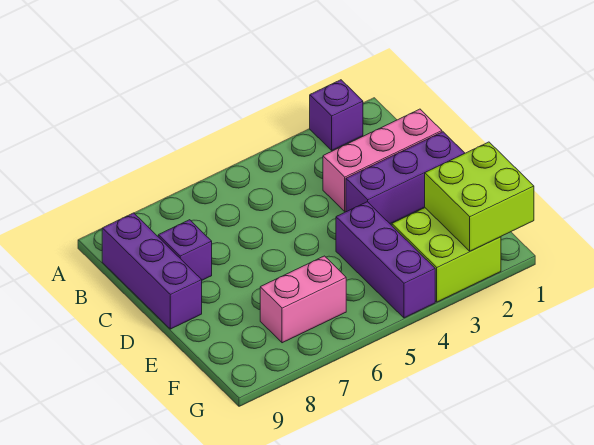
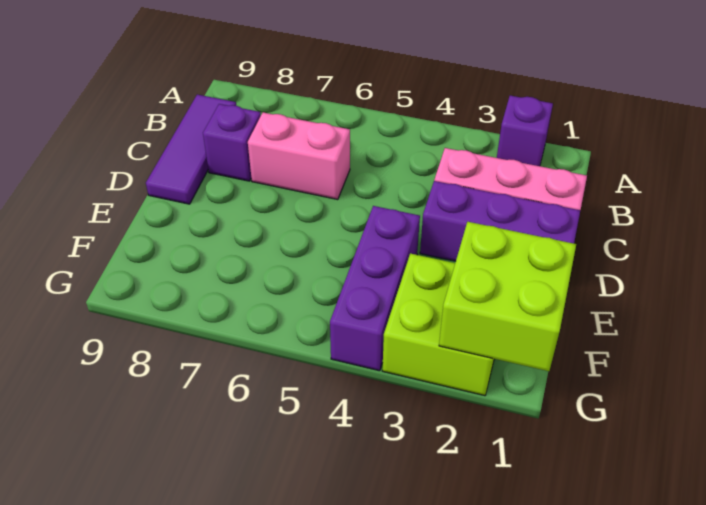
purple brick B9:D9 level 1 -> purple tile B9:D9 level 1
pink brick F6:F7 level 1 -> pink brick C6:C7 level 1

